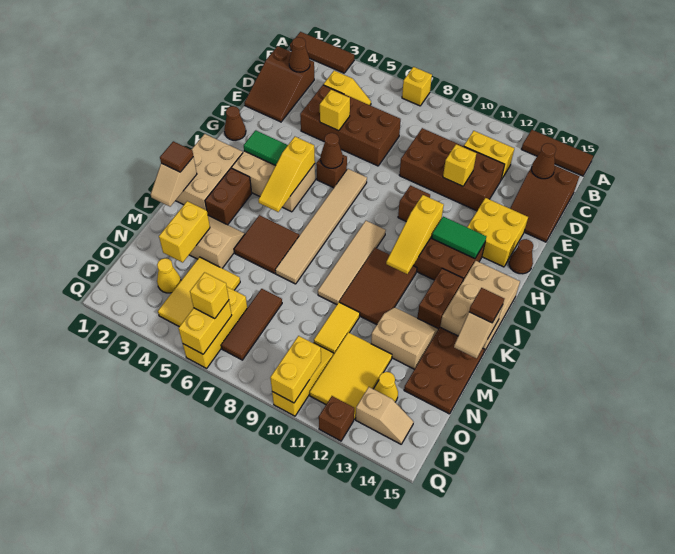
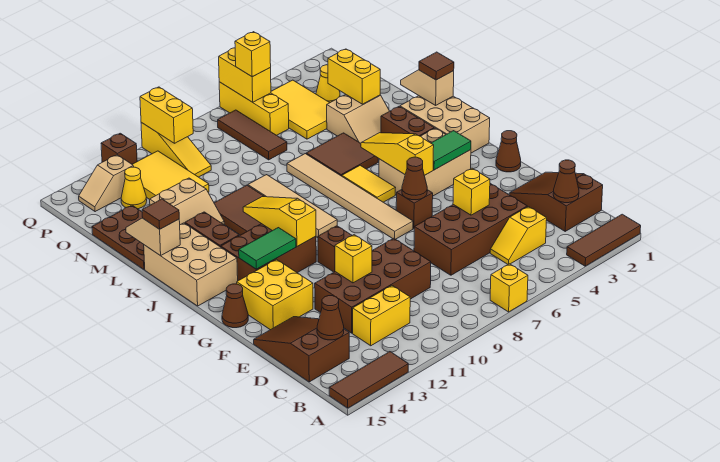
yellow tile M10:N10 level 1 -> yellow tile I6:J6 level 1

